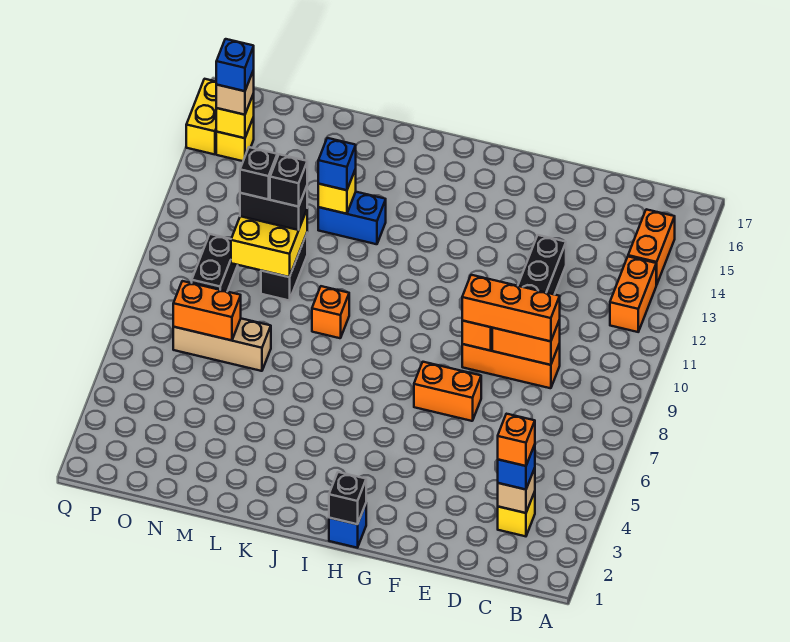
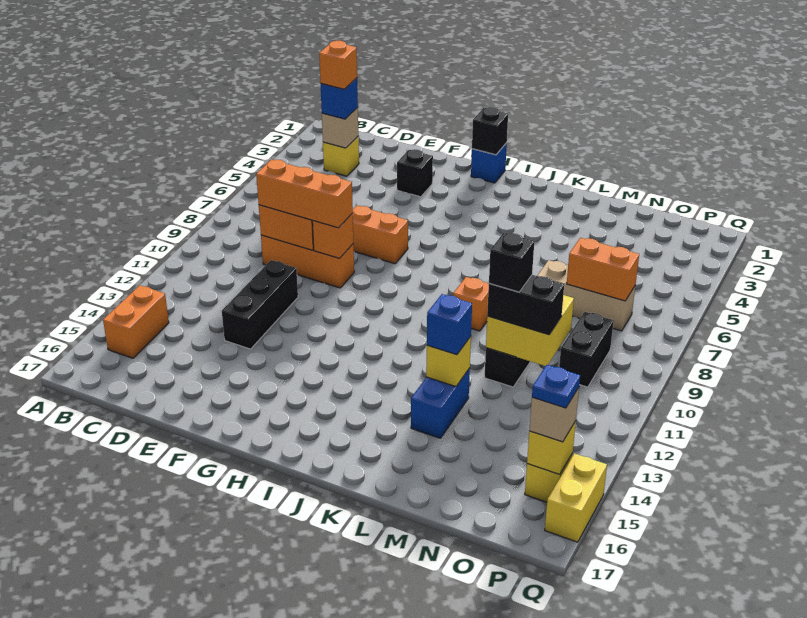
orange brick B12:B13 level 1 -> none
blue brick K13:L13 level 1 -> blue brick L13:L14 level 1
black brick N11 level 4 -> black brick F3 level 1
blue brick P15 level 4 -> blue plate P15 level 4

